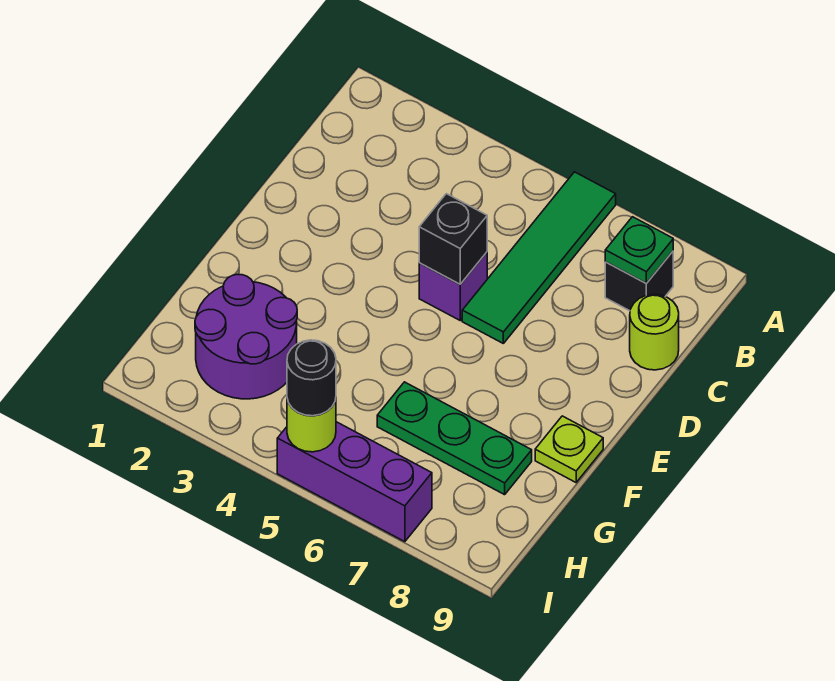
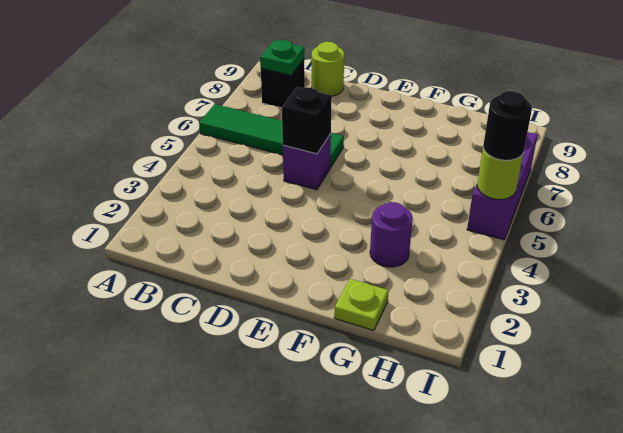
lime plate F9 level 1 -> lime plate G1 level 1
purple round brick G2:H3 level 1 -> purple round brick G3 level 1
green plate G6:G8 level 1 -> none

